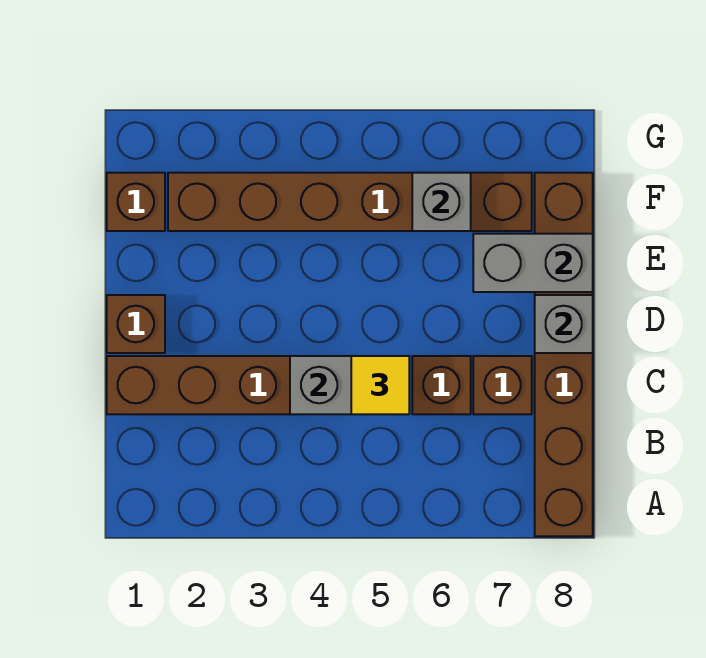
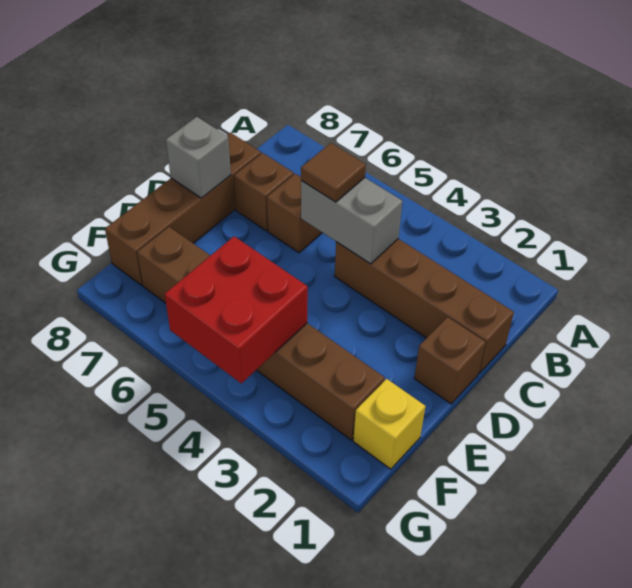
brown brick A8:F8 level 1 -> brown brick C8:F8 level 1
yellow tile C5 level 3 -> brown tile C5 level 3
grey brick E7:E8 level 2 -> none
brown brick F1 level 1 -> yellow brick F1 level 1
none -> red brick F4:G5 level 2
grey brick F6 level 2 -> none

